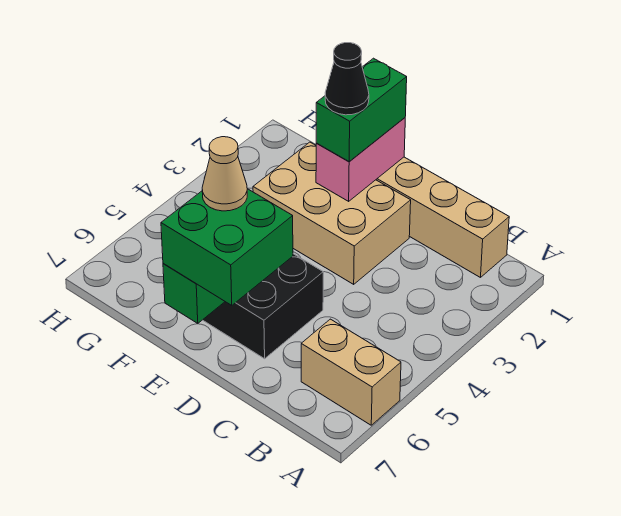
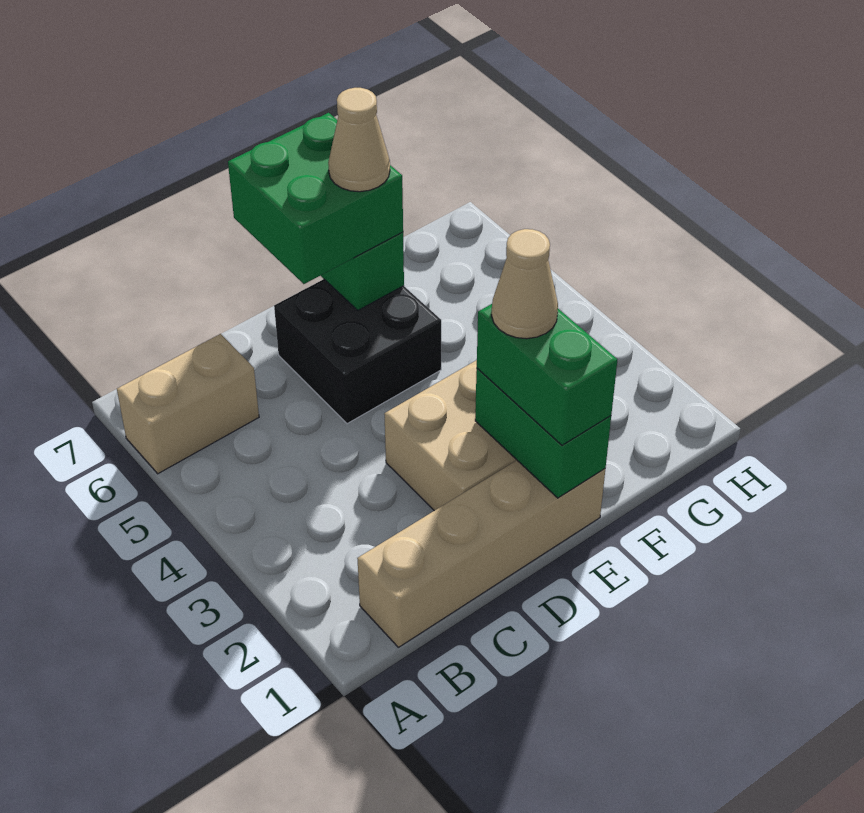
pink brick E1:E2 level 2 -> green brick E1:E2 level 2
black cone E2 level 4 -> tan cone E2 level 4

